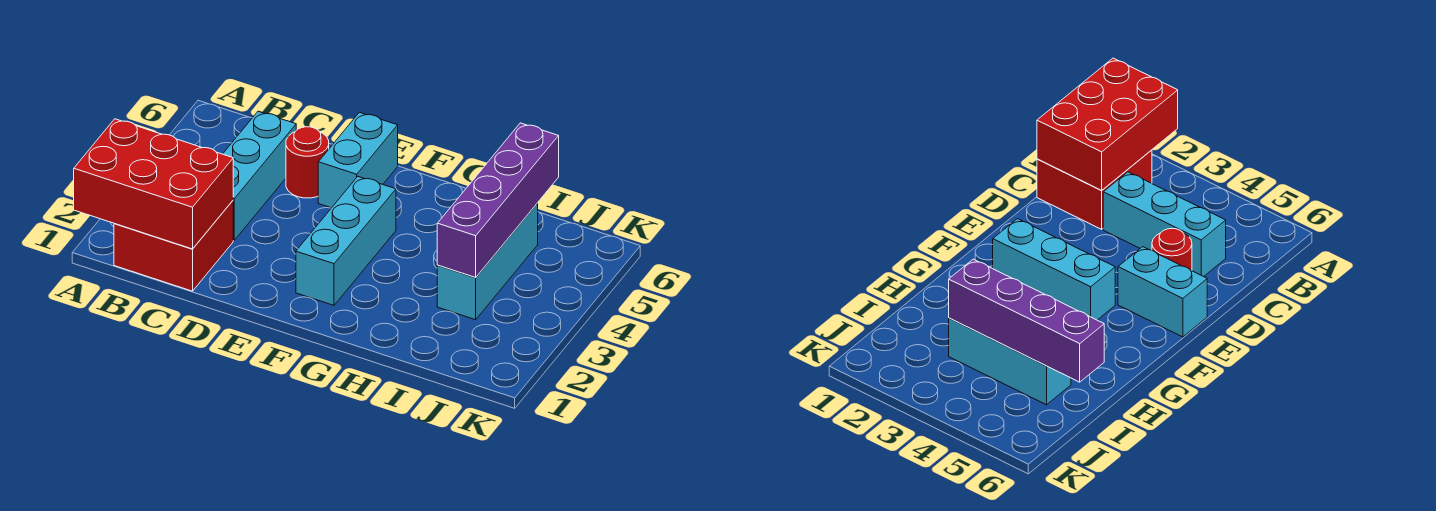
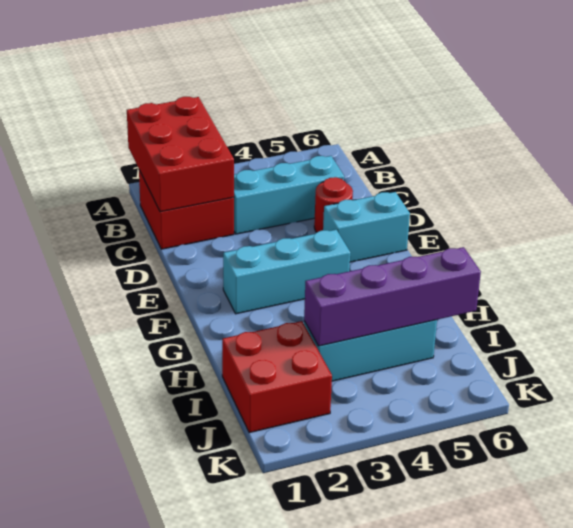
none -> red brick I1:J2 level 1

